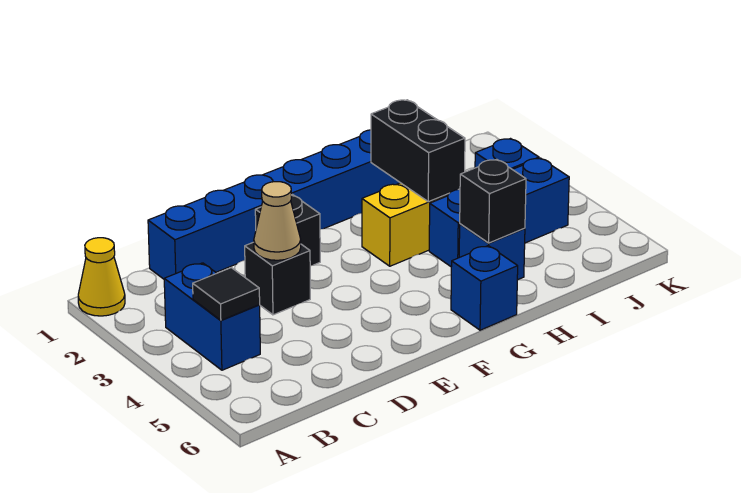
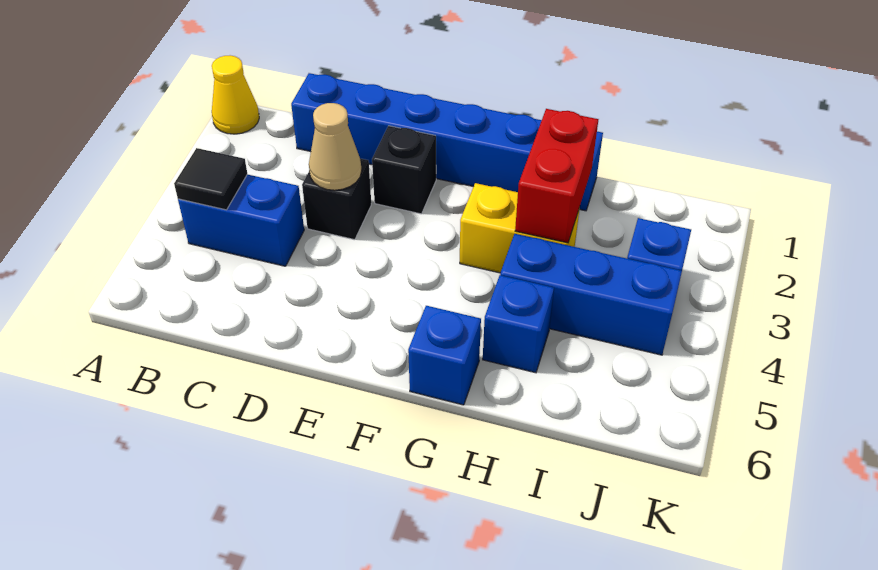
blue brick B3:B4 level 1 -> blue brick B4:C4 level 1
black brick H2:H3 level 2 -> red brick H2:H3 level 2
black brick H5 level 2 -> none

